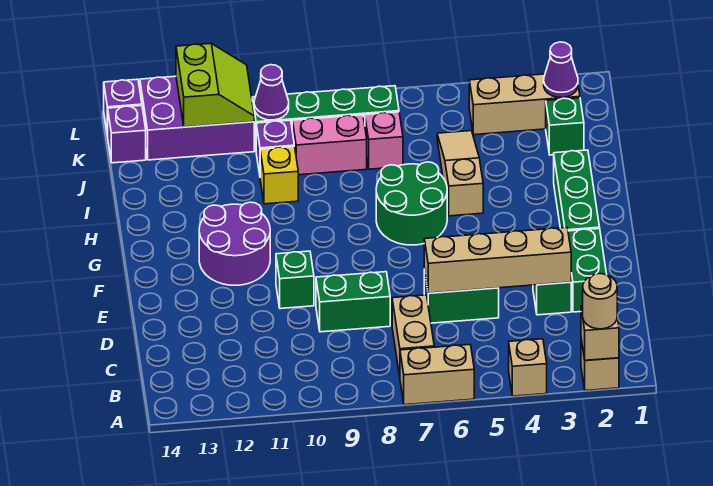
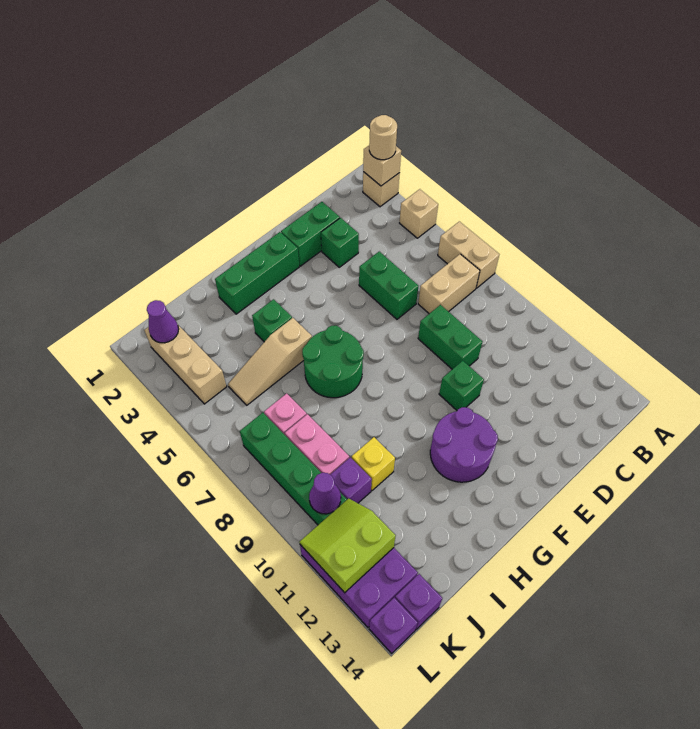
tan brick D3:D6 level 2 -> none
green brick J2 level 1 -> green brick H4 level 1

